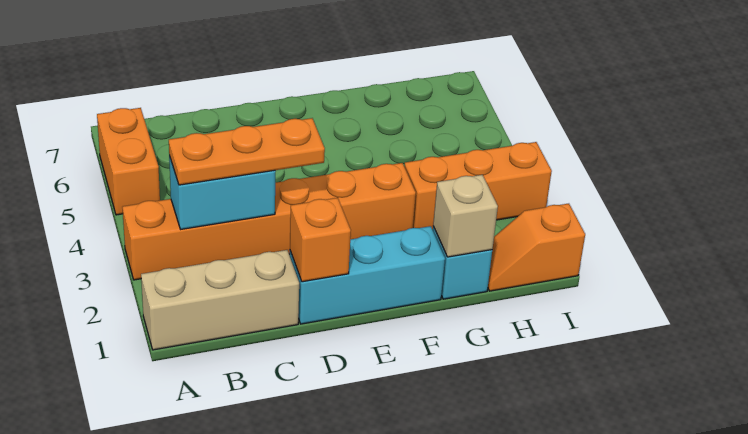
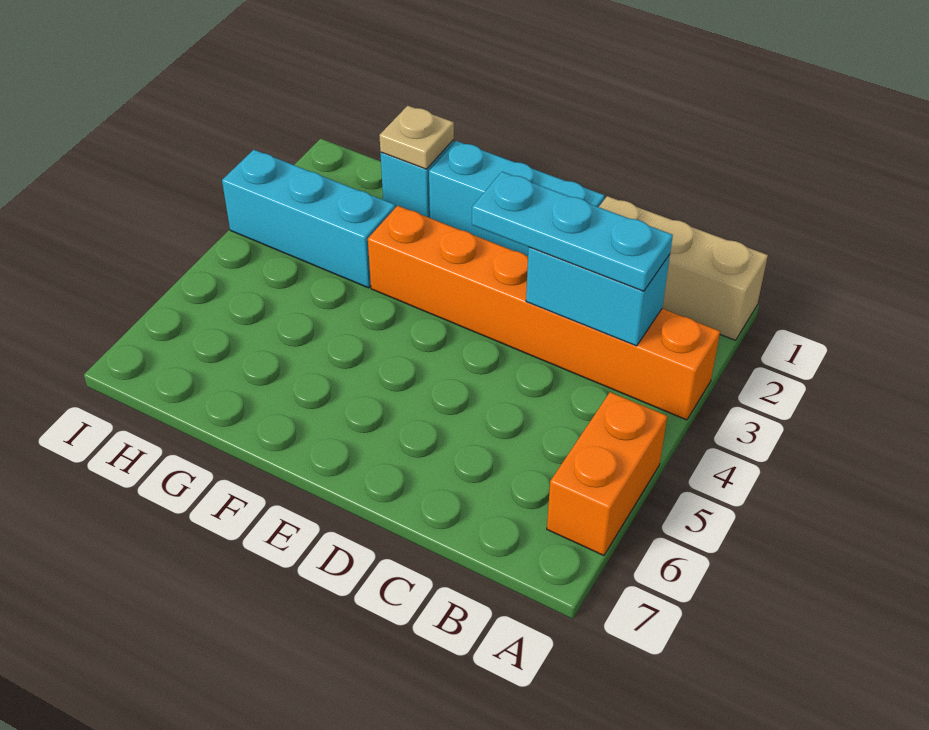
orange plate B3:D3 level 3 -> cyan plate B3:D3 level 3
orange brick D1 level 2 -> none
tan brick G1 level 2 -> tan plate G1 level 2
orange brick G3:I3 level 1 -> cyan brick G3:I3 level 1
orange slope H1:I1 level 1 top I -> none

